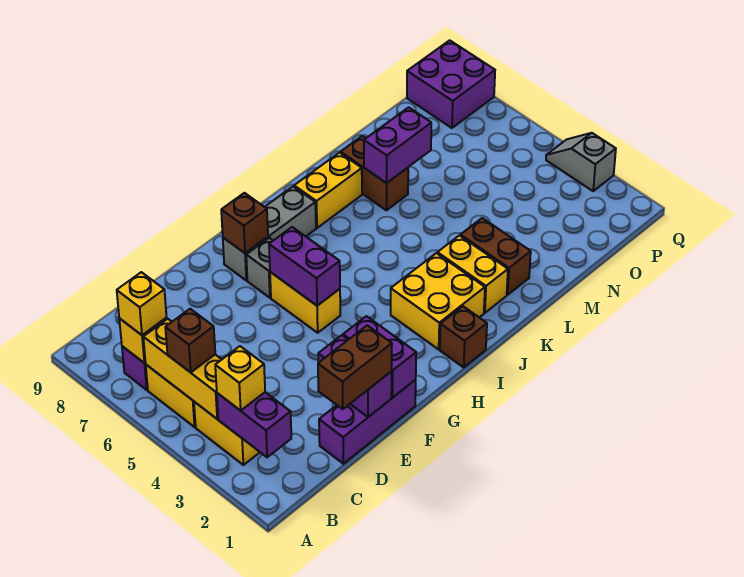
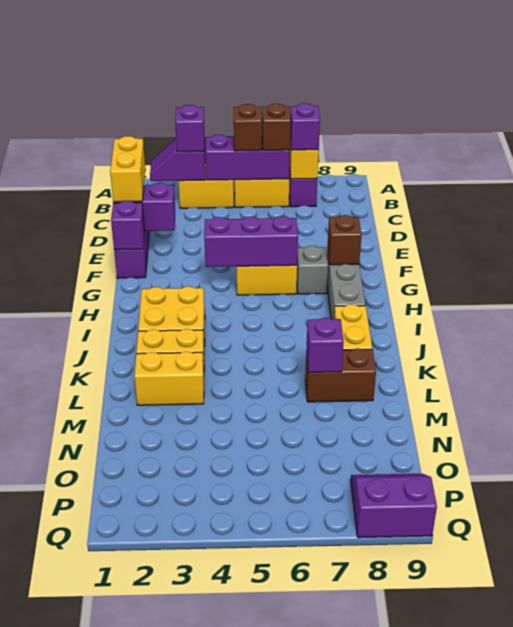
purple brick B2:B3 level 2 -> purple slope B2:B3 level 2 top 3
yellow brick B3 level 3 -> purple brick B3 level 3
yellow brick B4:B6 level 2 -> purple brick B4:B6 level 2
yellow brick B7 level 3 -> purple brick B7 level 3
brown brick D1:E1 level 3 -> yellow brick D1:E1 level 3
purple brick F1:F2 level 2 -> purple brick F1 level 2
purple brick G5:G6 level 2 -> purple brick G4:G6 level 2
brown brick I1 level 1 -> brown brick B6 level 3
brown brick L2:L3 level 1 -> yellow brick L2:L3 level 1
purple brick L7:M7 level 2 -> purple brick L7 level 2
purple brick P8:Q9 level 1 -> purple slope P8:Q9 level 1 top Q
grey slope Q3:Q4 level 1 top 3 -> none

